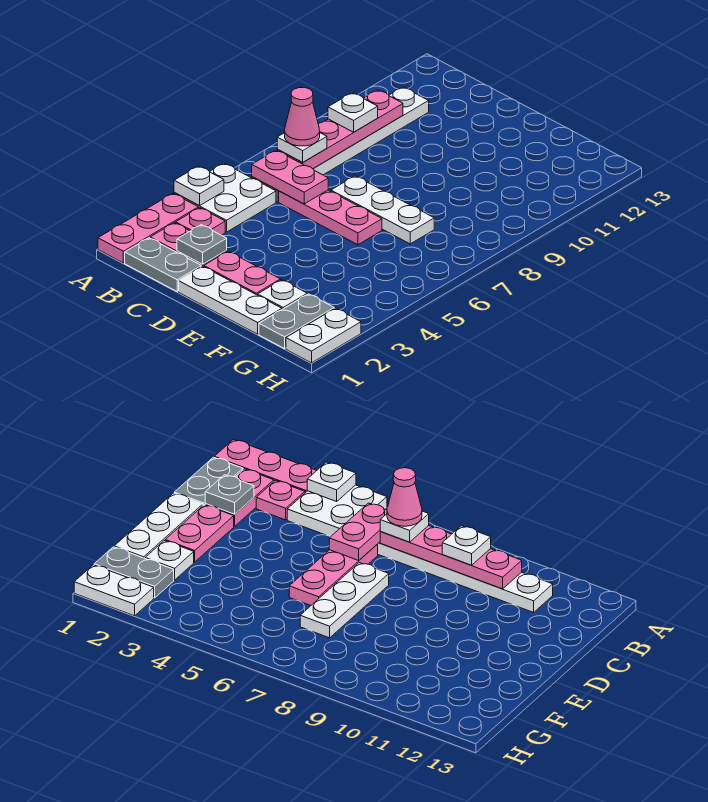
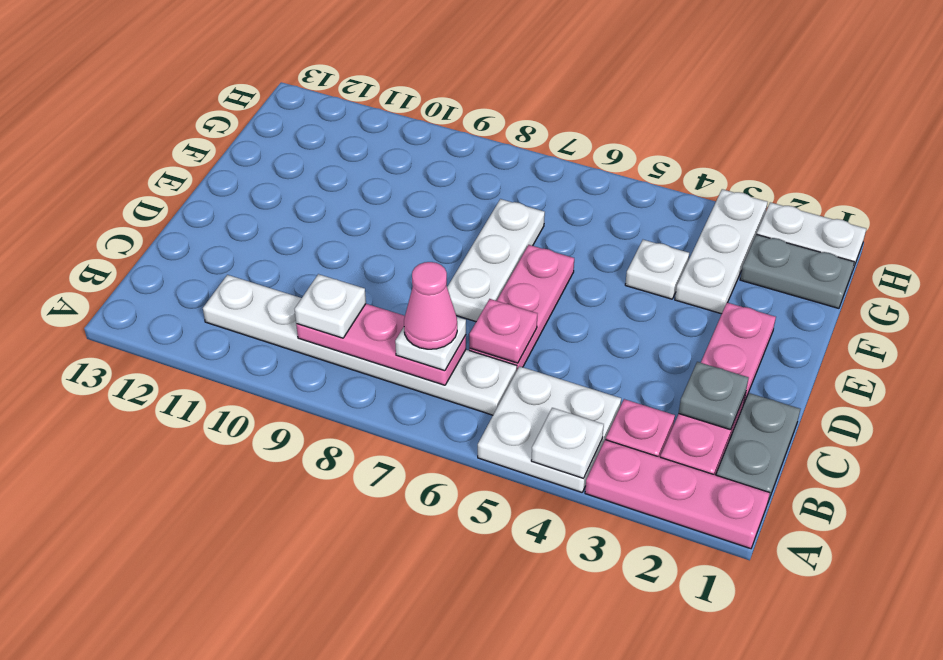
pink plate B6:C6 level 2 -> pink plate C6 level 2
pink plate B7:B10 level 2 -> pink plate B7:B9 level 2
white plate D1:F1 level 1 -> white plate F3:H3 level 1
white plate F2 level 1 -> white plate F4 level 1

